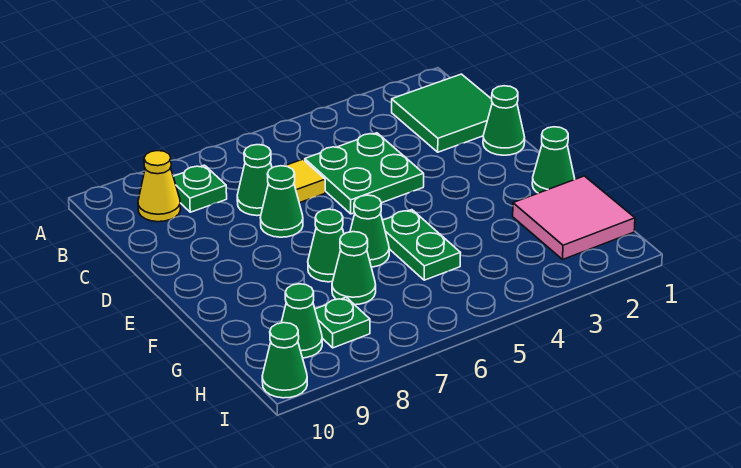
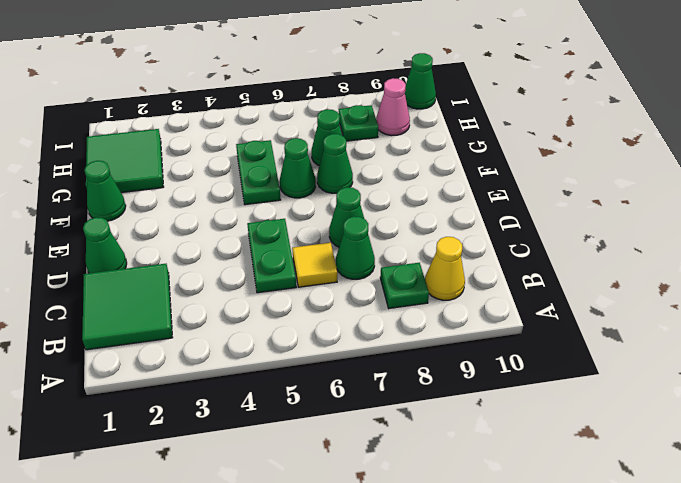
green plate C4:D5 level 1 -> green plate C5:D5 level 1
pink tile G1:H2 level 1 -> green tile G1:H2 level 1
green cone H9 level 1 -> pink cone H9 level 1

